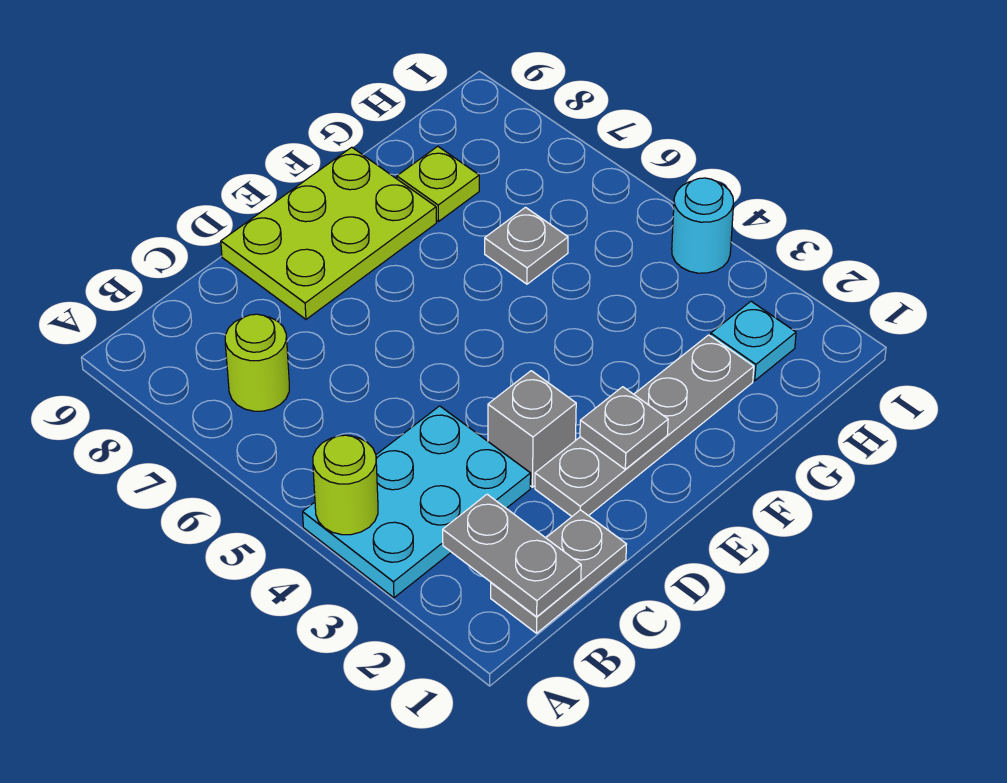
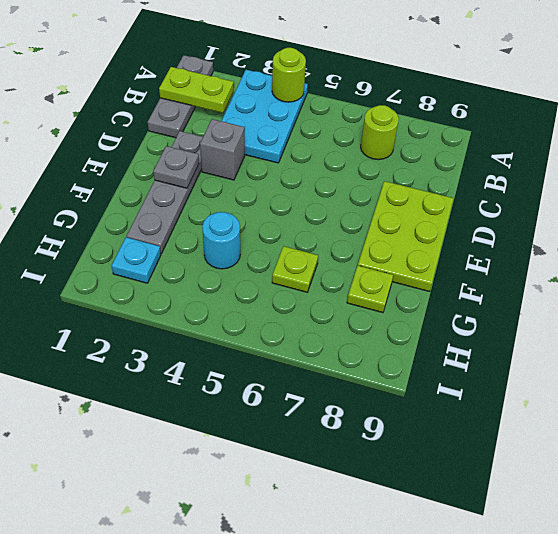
grey plate B1:C1 level 1 -> grey plate A1:C1 level 1
grey plate B1:B2 level 2 -> lime plate B1:B2 level 2
grey plate G6 level 1 -> lime plate G6 level 1
cyan round brick I4 level 1 -> cyan round brick G4 level 1

